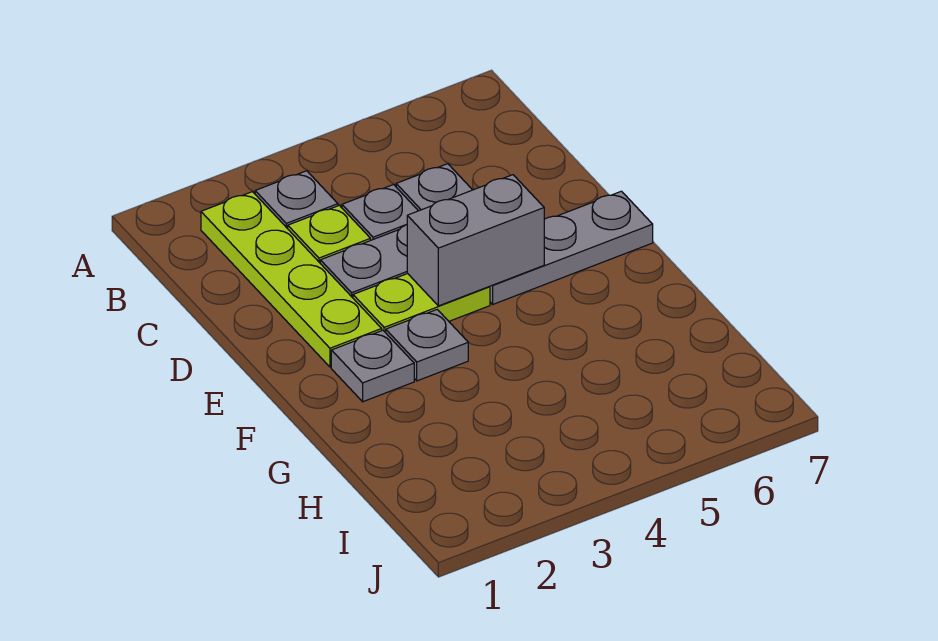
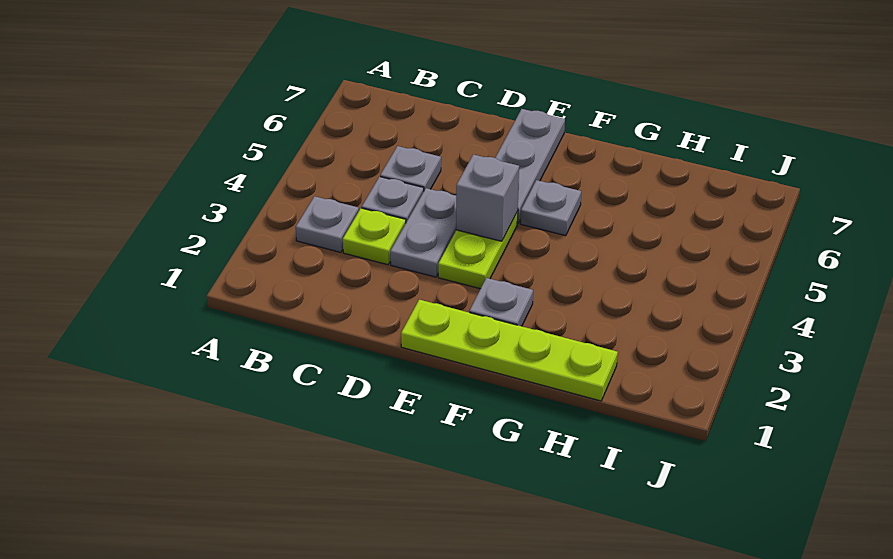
lime plate B2:E2 level 1 -> lime plate E1:H1 level 1
grey brick E4:E5 level 2 -> grey brick E4 level 2
grey plate F3 level 1 -> grey plate F5 level 1

